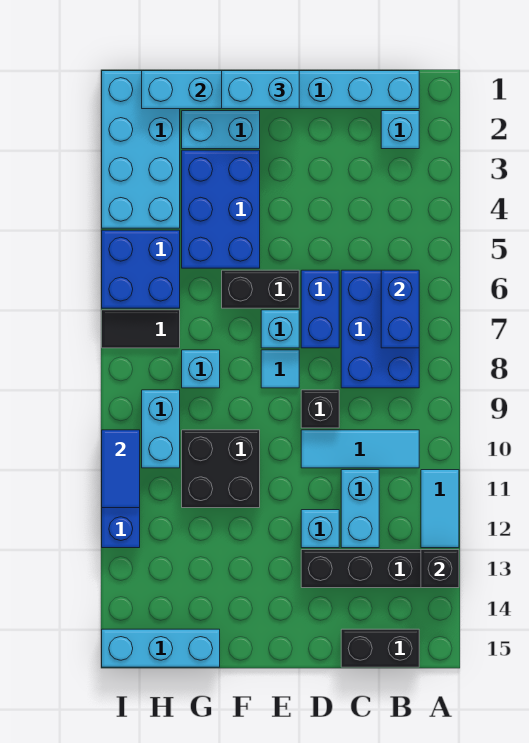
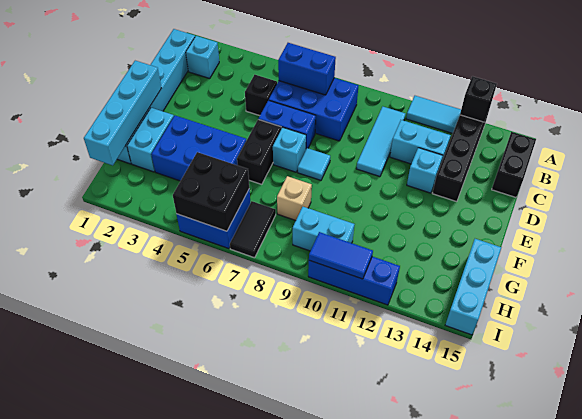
black brick D9 level 1 -> black brick C5 level 1
cyan brick E1:F1 level 3 -> none
black brick F10:G11 level 1 -> black brick H5:I6 level 2
cyan brick G8 level 1 -> tan brick G8 level 1
cyan brick H1:I4 level 1 -> none

